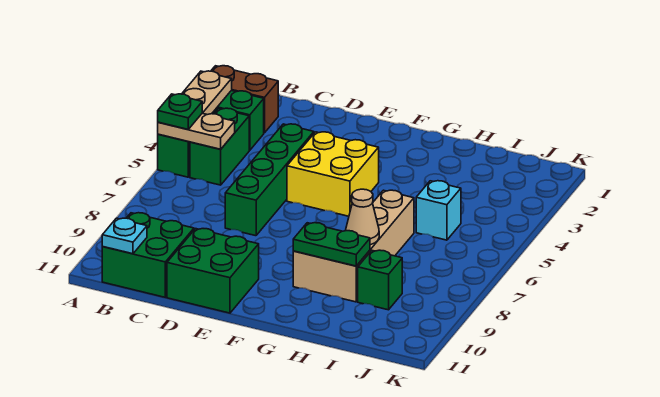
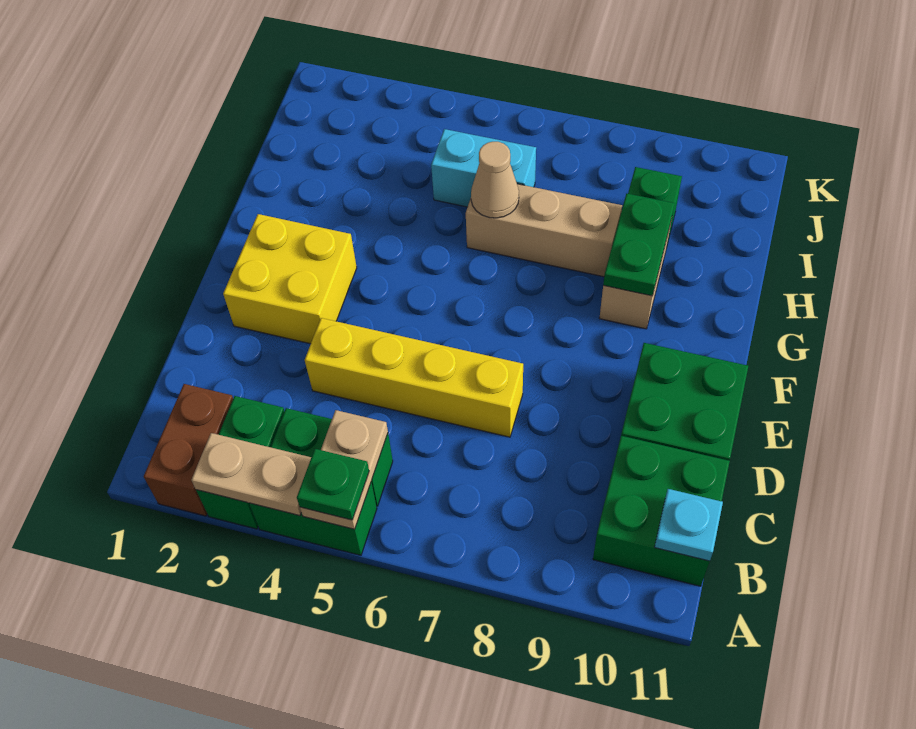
green brick D4:D7 level 1 -> yellow brick D4:D7 level 1
yellow brick E4:F5 level 1 -> yellow brick E2:F3 level 1
tan cone H8 level 2 -> tan cone H6 level 2
cyan brick I5 level 1 -> cyan brick I5:I6 level 1

